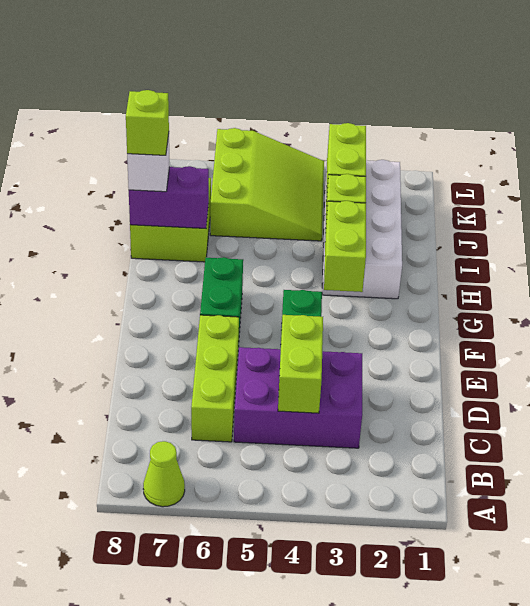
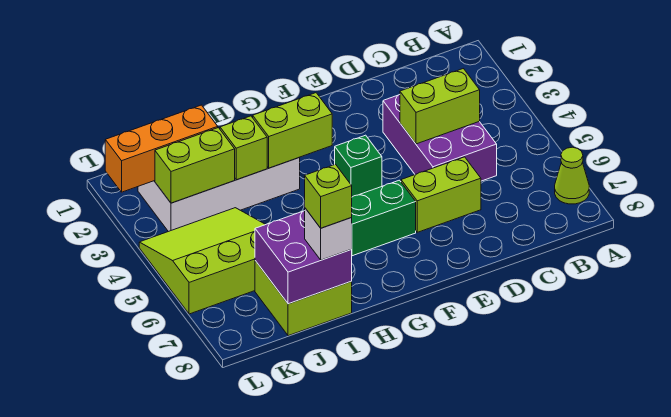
lime brick C6:E6 level 1 -> lime brick D6:E6 level 1
purple brick I7:I8 level 2 -> purple brick I7:J8 level 2
none -> orange brick J2:L2 level 2

